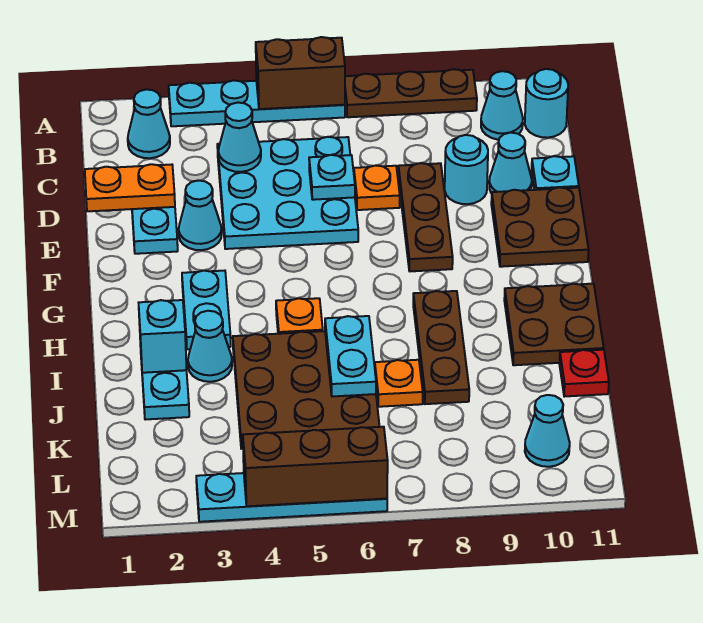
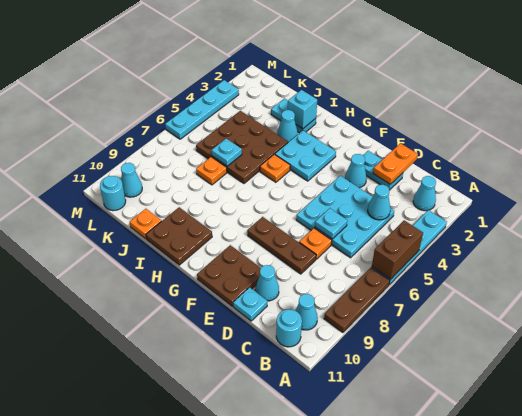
cyan round brick D9 level 1 -> cyan round brick L11 level 1
cyan plate G3:H3 level 1 -> cyan plate G3:H4 level 1
brown plate H8:J8 level 1 -> none
cyan plate I6:J6 level 2 -> cyan plate J6 level 2
red plate J11 level 1 -> orange plate J11 level 1
brown brick M4:M6 level 2 -> none

